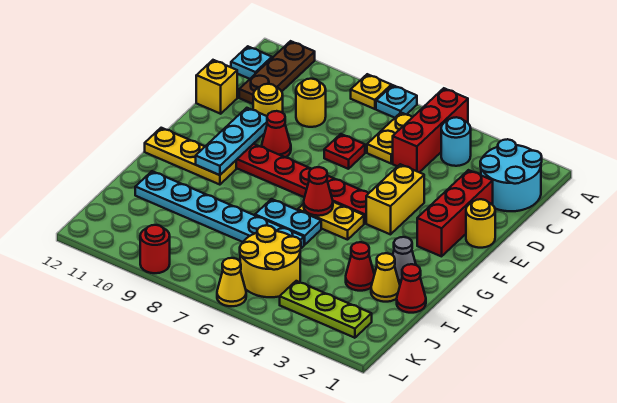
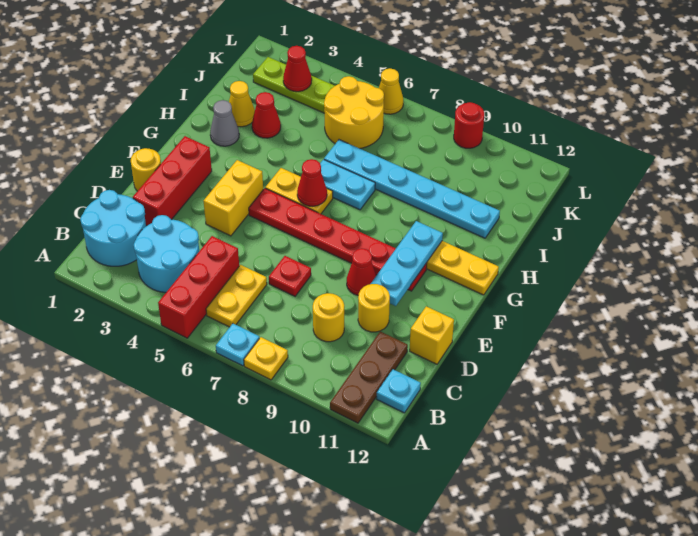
cyan round brick B4 level 1 -> cyan round brick B3:C4 level 1
red cone I1 level 1 -> red cone K3 level 2

